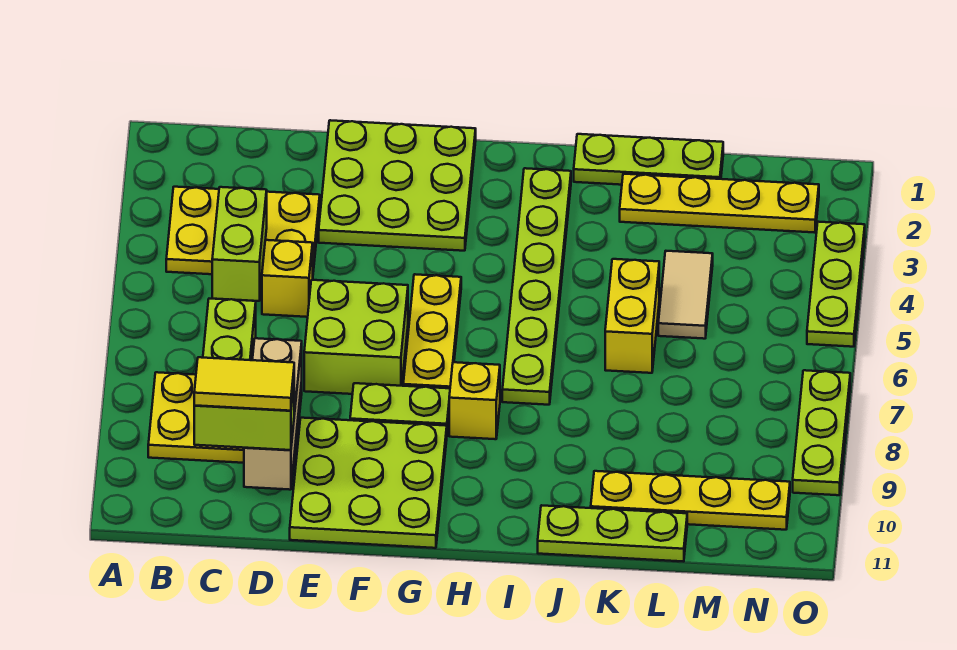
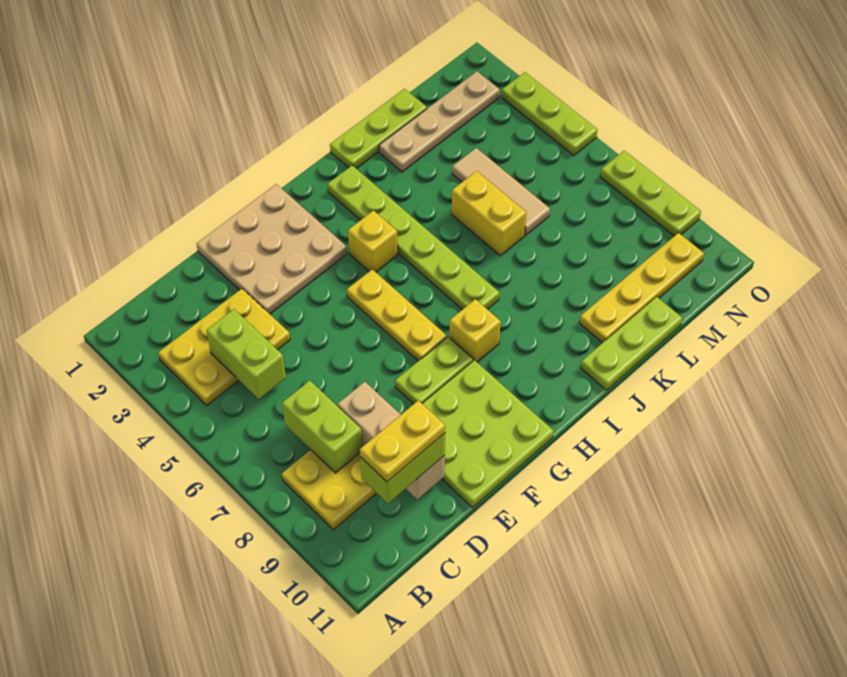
yellow tile C10:D10 level 4 -> yellow plate C10:D10 level 4
yellow brick D5 level 1 -> yellow brick H4 level 1
lime plate E1:G3 level 1 -> tan plate E1:G3 level 1
lime brick E6:F7 level 1 -> none
yellow plate K2:N2 level 1 -> tan plate K2:N2 level 1
tan tile L4:L5 level 1 -> tan tile L4:L6 level 1

